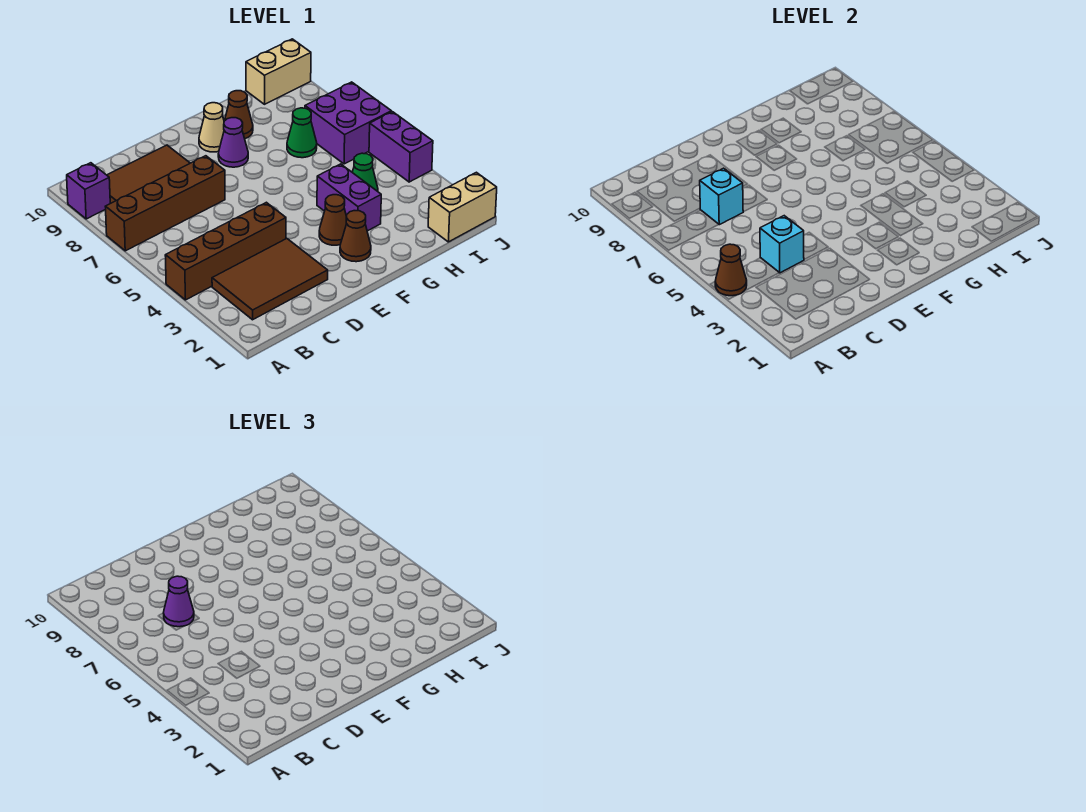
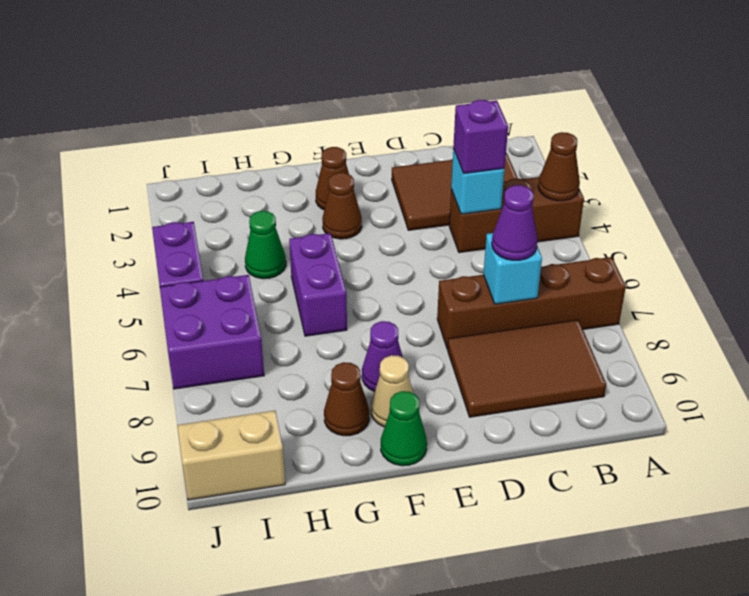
brown brick A4:D4 level 1 -> brown brick A4:C4 level 1
purple brick A9 level 1 -> purple brick C4 level 3
purple brick G3:G4 level 1 -> purple brick G5:G6 level 1
green cone H7 level 1 -> green cone F10 level 1
tan brick I1:J1 level 1 -> none

